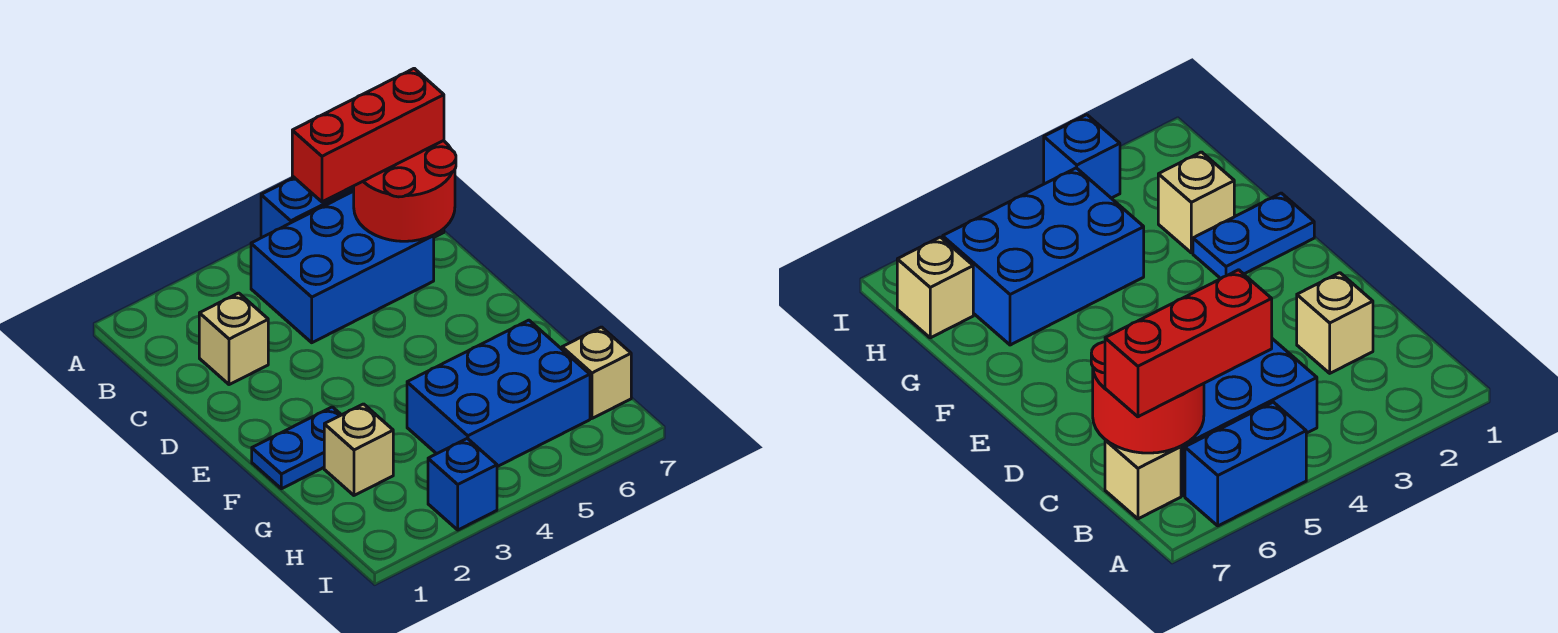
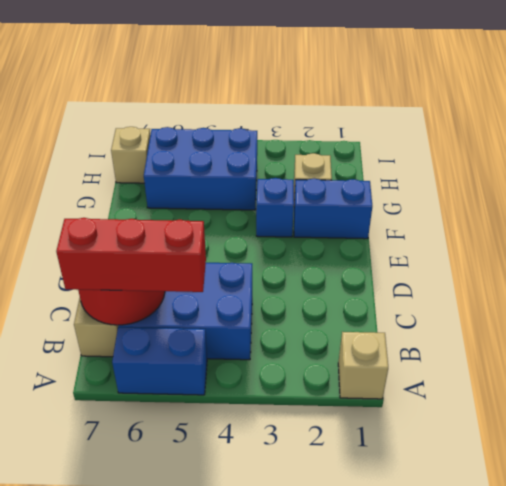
tan brick C2 level 1 -> tan brick A1 level 1
blue plate F1:F2 level 1 -> blue brick F1:F2 level 1
blue brick I3 level 1 -> blue brick F3 level 1

